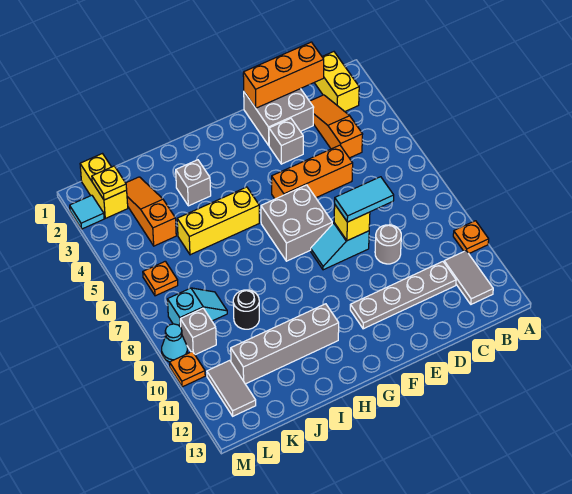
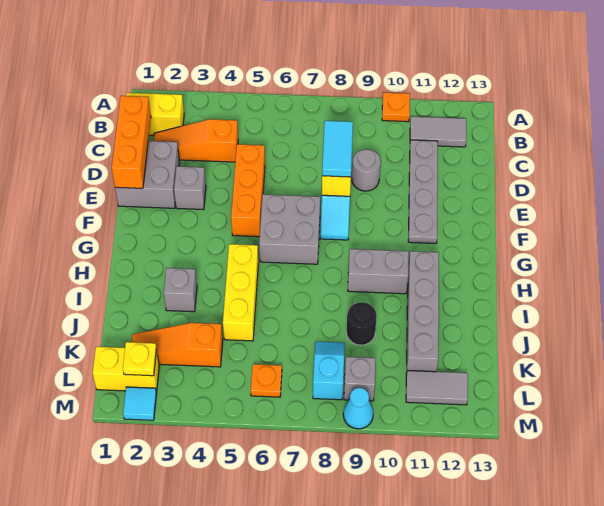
none -> grey brick H9:H10 level 1
orange plate M10 level 1 -> none

